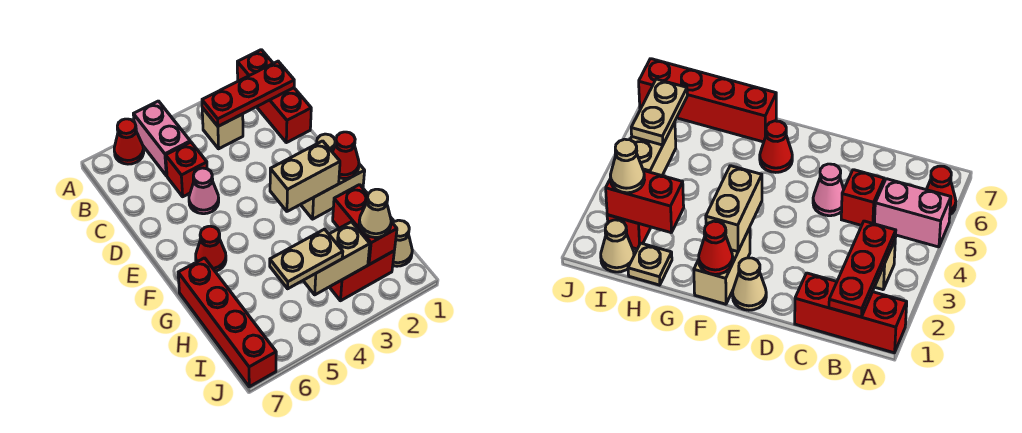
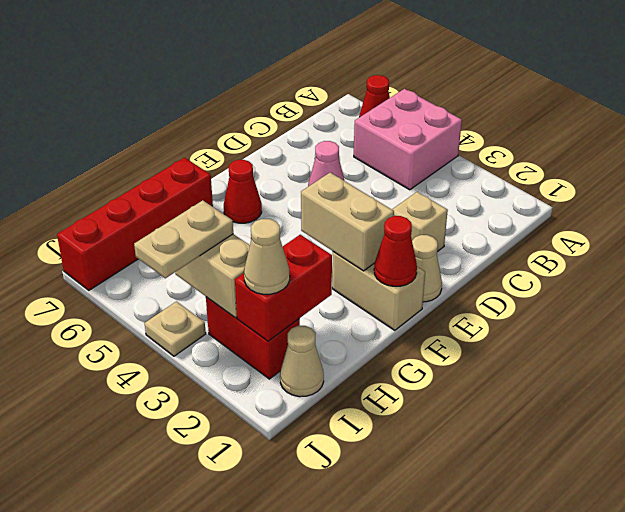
red brick A1:C1 level 1 -> none
pink brick A5:B5 level 1 -> pink brick A4:B5 level 1
red plate B1:B3 level 2 -> none
tan brick B3 level 1 -> tan brick D2 level 1
red brick C5 level 1 -> none
tan plate H1 level 1 -> tan plate J4 level 1
tan plate I4:I5 level 3 -> tan plate I4:J4 level 3

